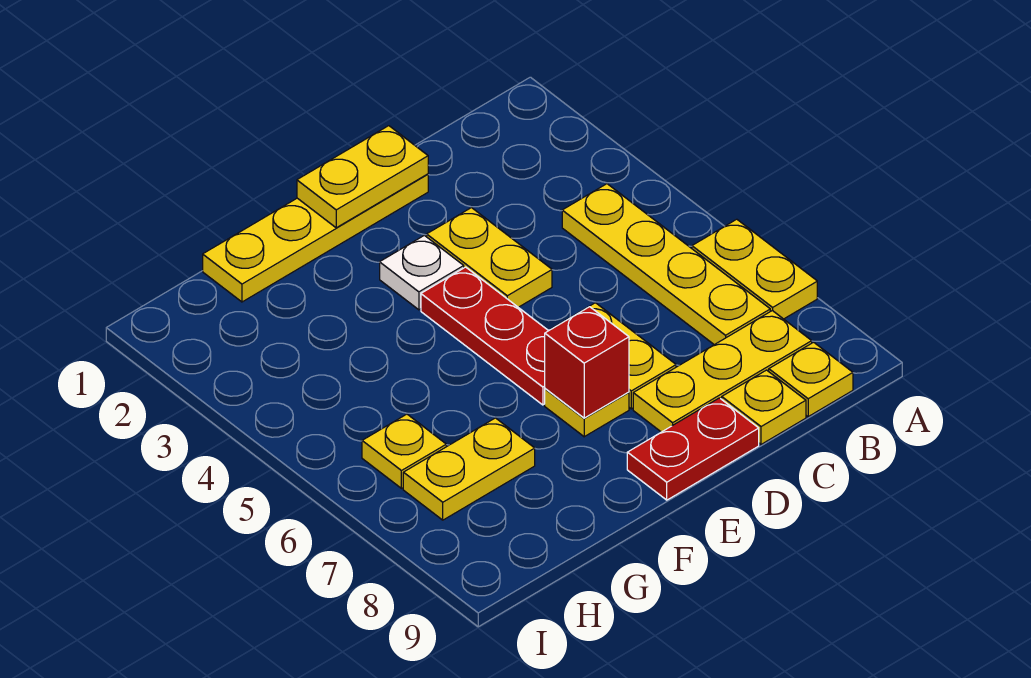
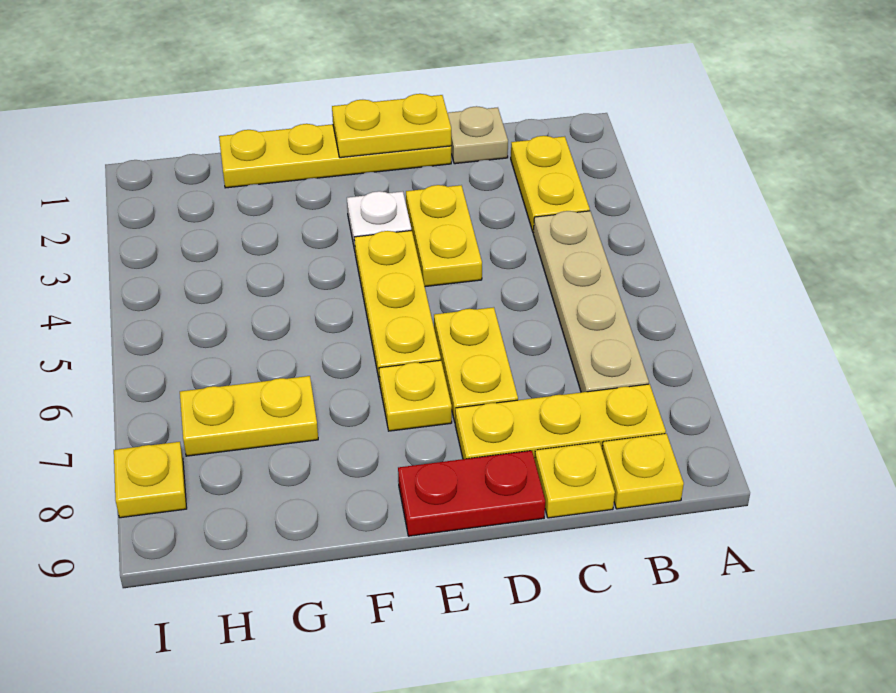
yellow plate A6:A7 level 1 -> yellow plate B2:B3 level 1
yellow plate B4:B7 level 1 -> tan plate B4:B7 level 1
none -> tan plate C1 level 1
red plate E4:E6 level 1 -> yellow plate E4:E6 level 1
red brick E7 level 2 -> none
yellow plate H6 level 1 -> yellow plate I8 level 1

